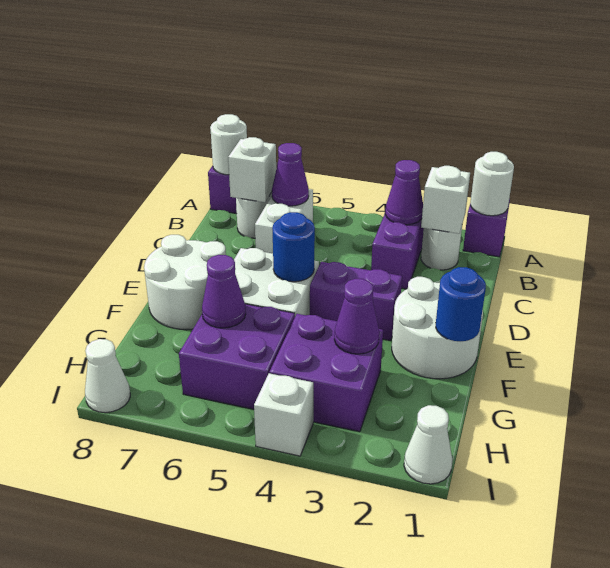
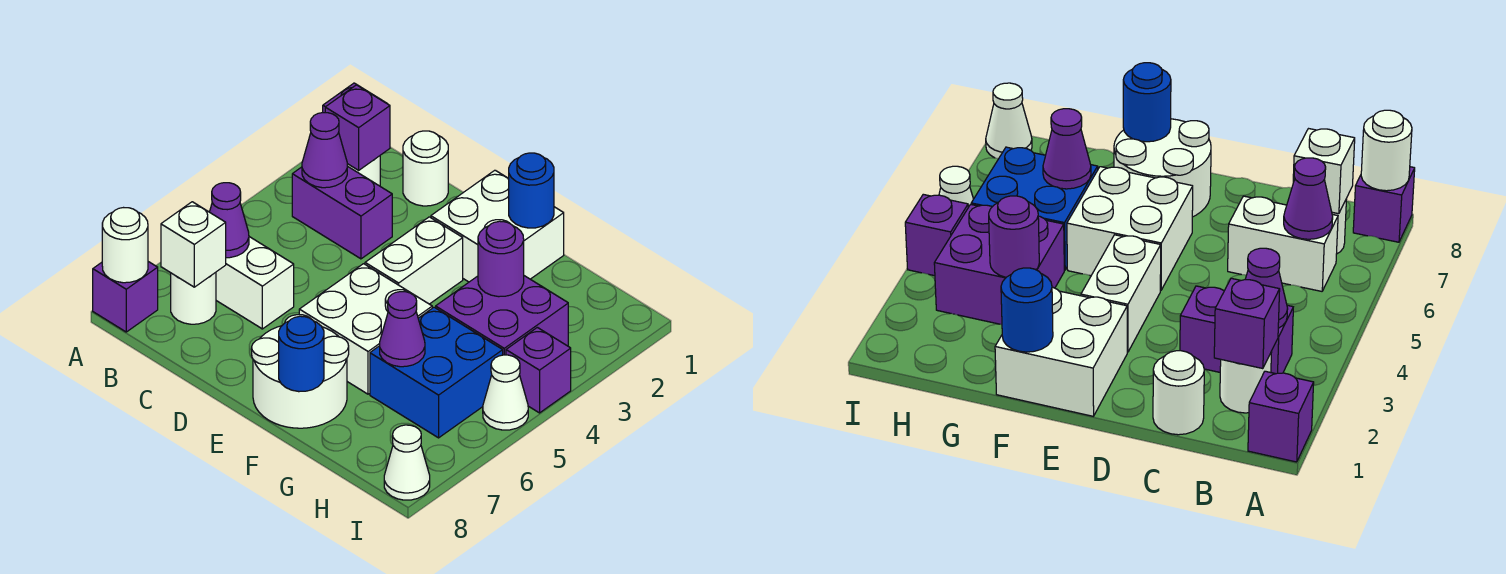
white round brick A1 level 2 -> white round brick C1 level 1
white brick B2 level 2 -> purple brick B2 level 2
white round brick E1:F2 level 1 -> white brick E1:F2 level 1
purple brick E3:E4 level 1 -> white brick E3:E4 level 1
blue round brick E5 level 2 -> blue round brick F8 level 2
purple cone G3 level 2 -> purple round brick G3 level 2
purple brick G5:H6 level 1 -> blue brick G5:H6 level 1
white cone I1 level 1 -> white cone I5 level 1
white brick I4 level 1 -> purple brick I4 level 1

